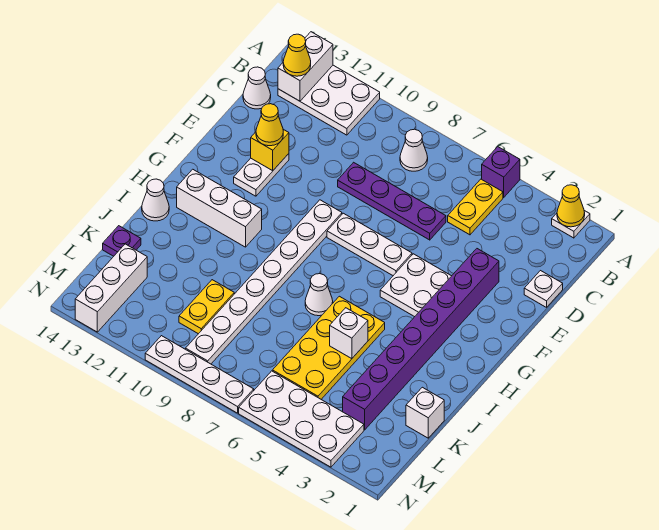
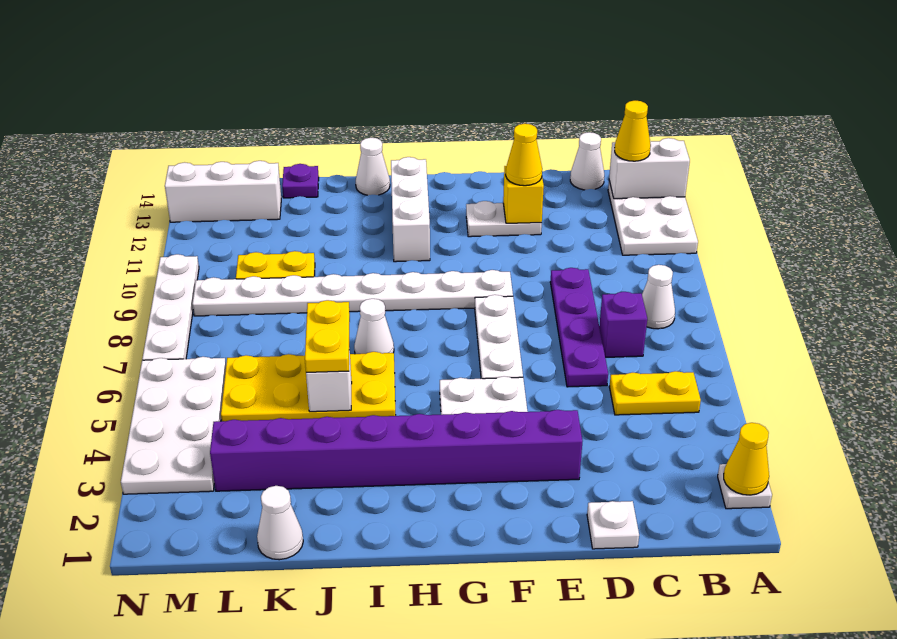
purple brick A5 level 1 -> purple brick C7 level 1
none -> yellow plate J5:J6 level 3
white brick K1 level 1 -> white cone K1 level 1

